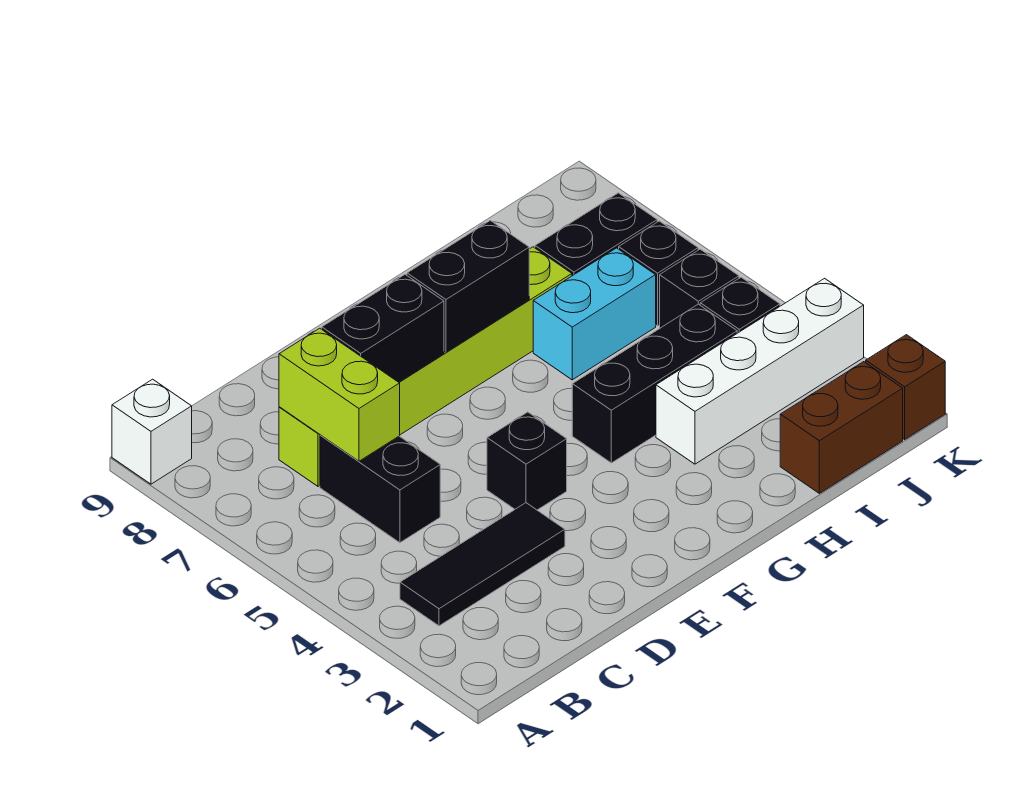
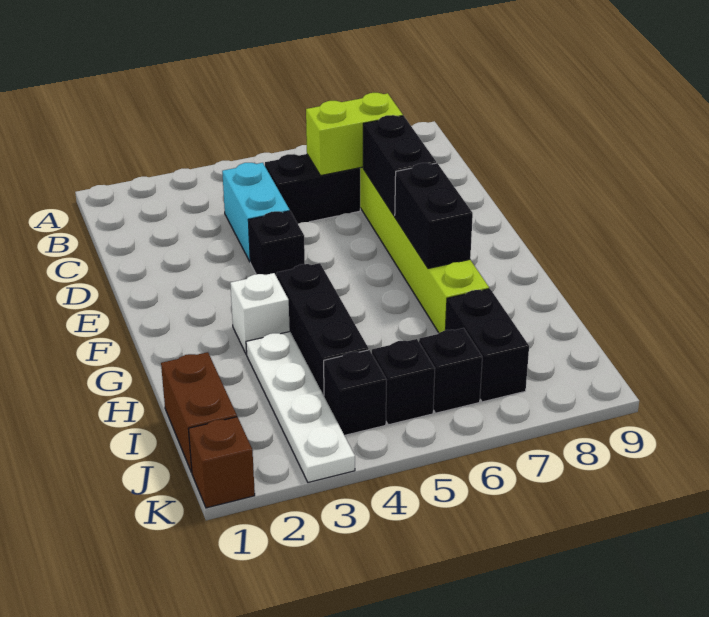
white brick A9 level 1 -> white brick G3 level 1
black tile B3:D3 level 1 -> none
white brick H3:K3 level 1 -> white plate H3:K3 level 1
cyan brick H6:I6 level 1 -> cyan brick C4:D4 level 1

